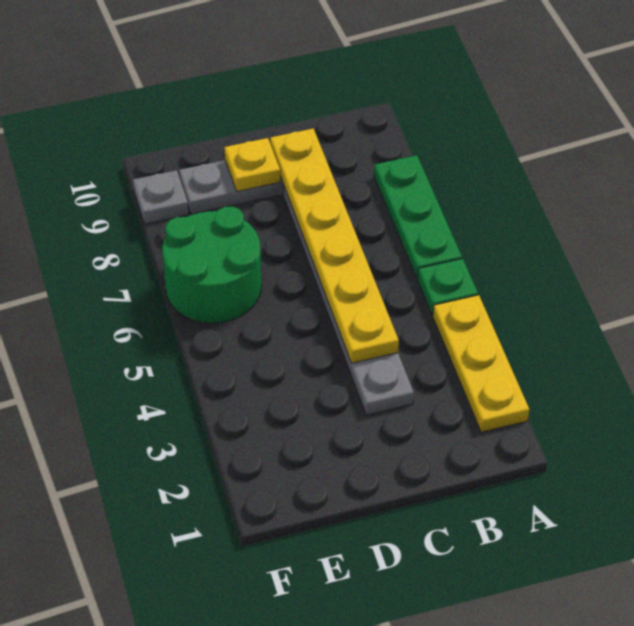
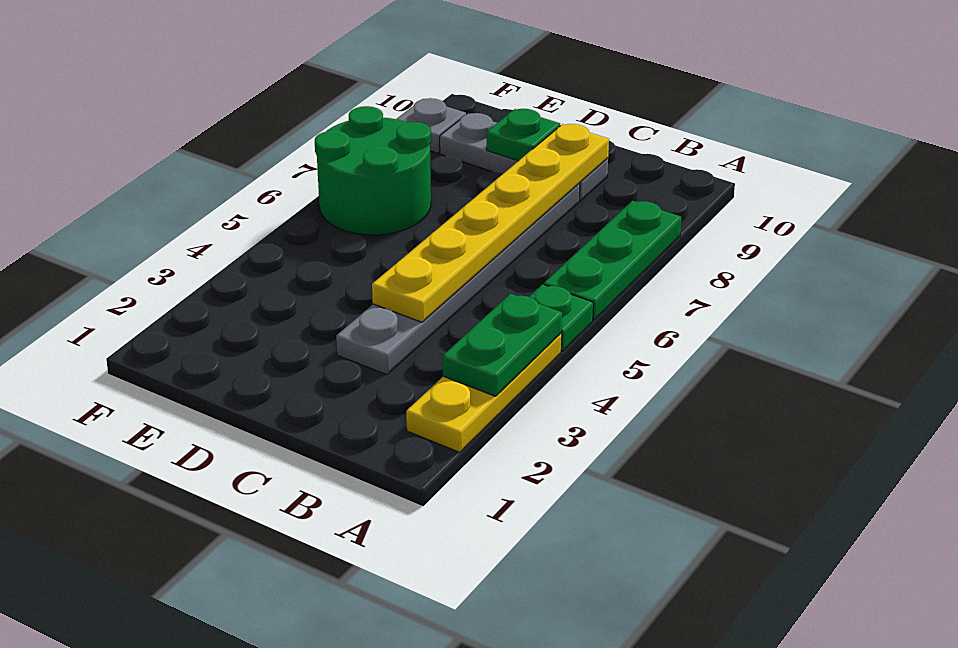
none -> green plate A3:A4 level 2
yellow plate D9 level 2 -> green plate D9 level 2

